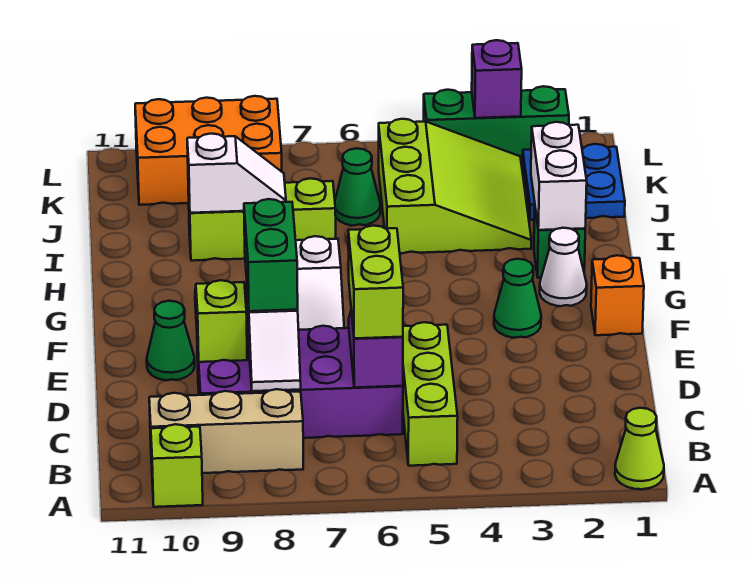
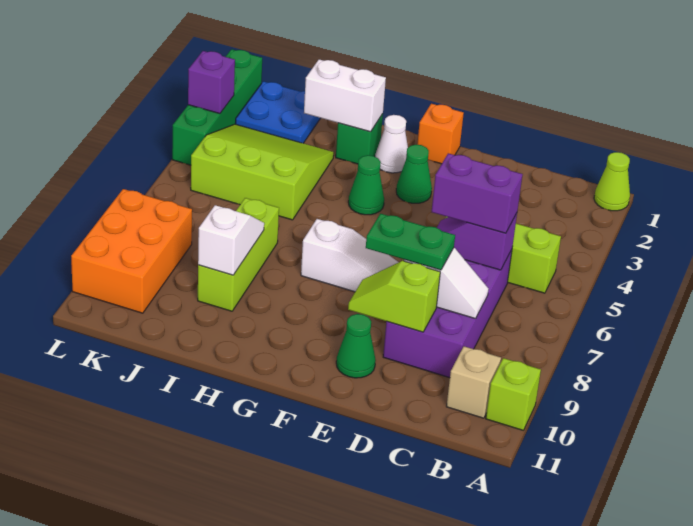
tan brick B8:B10 level 1 -> tan brick B10 level 1
lime brick C6:D6 level 3 -> purple brick C6:D6 level 3
green brick D8:E8 level 3 -> green plate D8:E8 level 3
green cone J6 level 1 -> green cone G4 level 1
green brick L2:L4 level 1 -> green brick L1:L4 level 1

